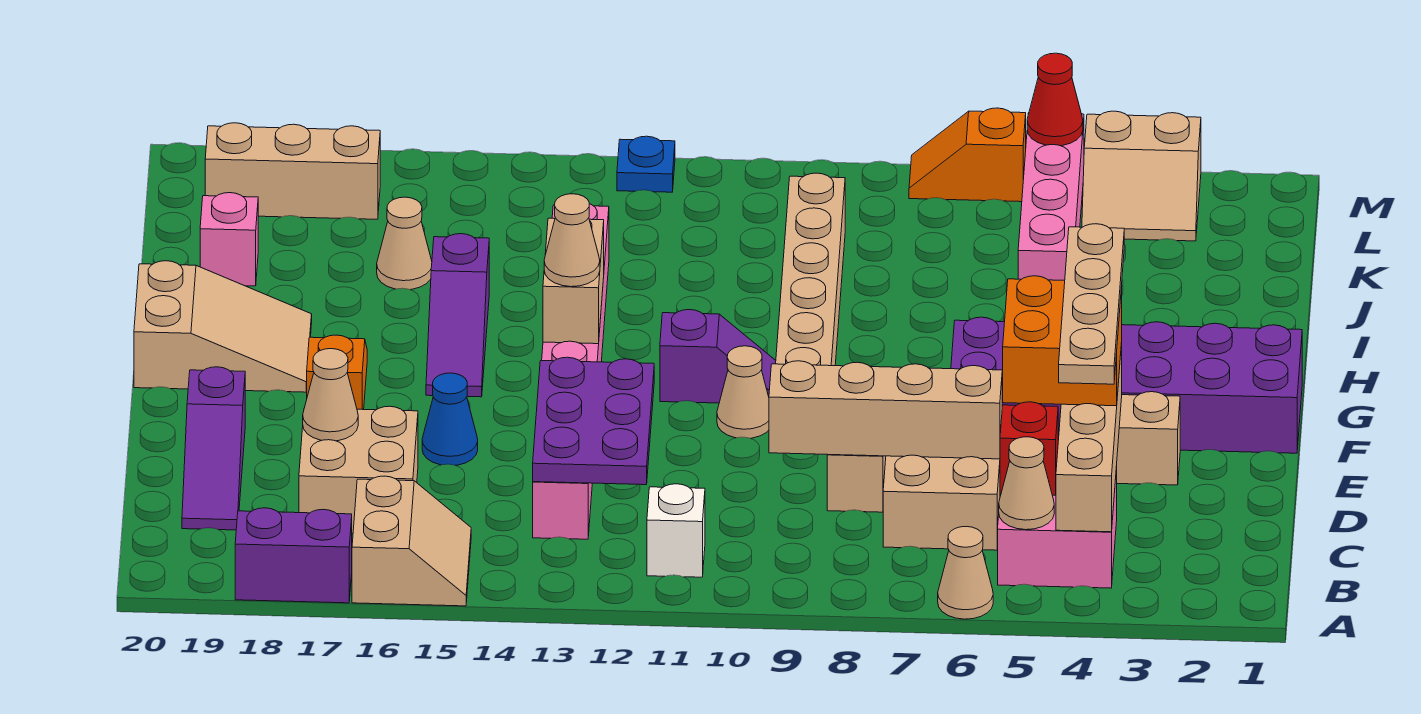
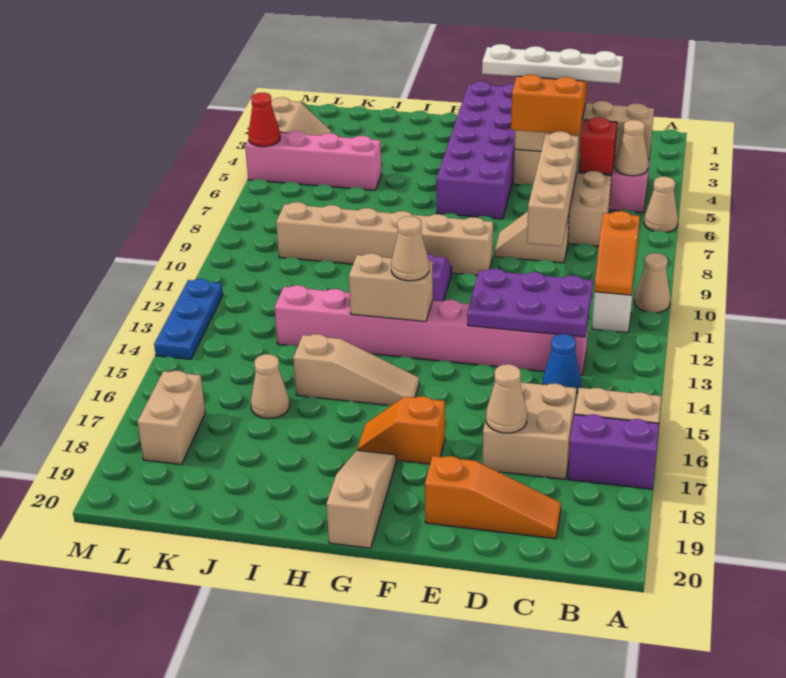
purple brick A17:A18 level 1 -> purple brick A17:B17 level 1
tan plate C4:F4 level 4 -> white plate C4:F4 level 4
purple slope C19:E19 level 1 top E -> orange slope C19:E19 level 1 top E
blue cone E15 level 1 -> blue cone C14 level 1
tan cone F10 level 1 -> tan cone A10 level 1
purple slope G15:I15 level 1 top I -> tan slope G15:I15 level 1 top I
tan slope G18:H20 level 1 top 20 -> tan slope G18:G20 level 1 top 20
pink brick J19 level 1 -> none
tan brick L17:L19 level 1 -> tan brick L17:L18 level 1
orange slope M6:M7 level 1 top 6 -> orange slope B10:B11 level 2 top 10
blue plate M12 level 1 -> blue plate M12:M14 level 1

